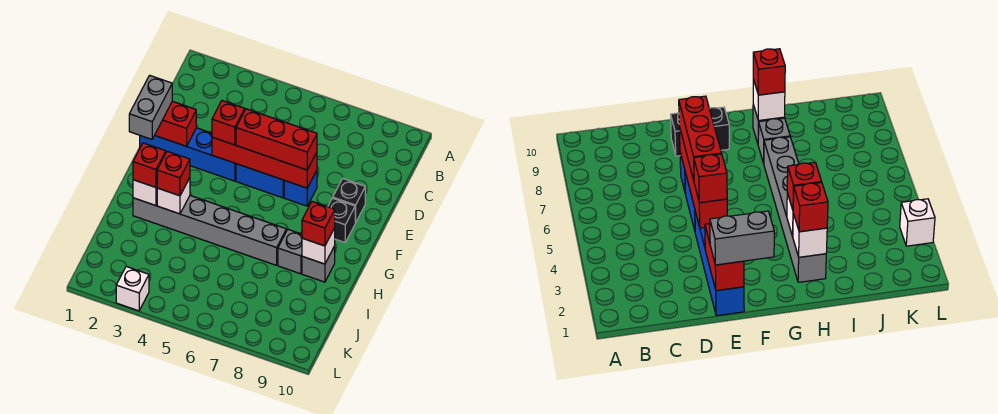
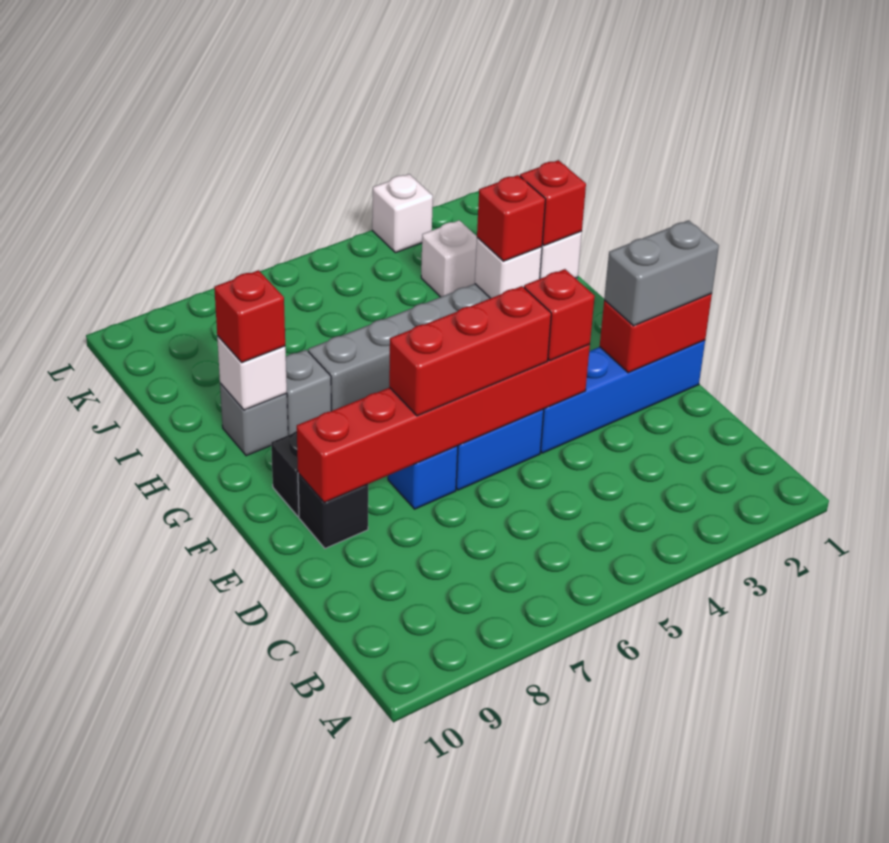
grey brick E1:F1 level 3 -> grey brick E1:E2 level 3
red brick E4:E7 level 2 -> red brick E4:E9 level 2
none -> white brick J3 level 1

